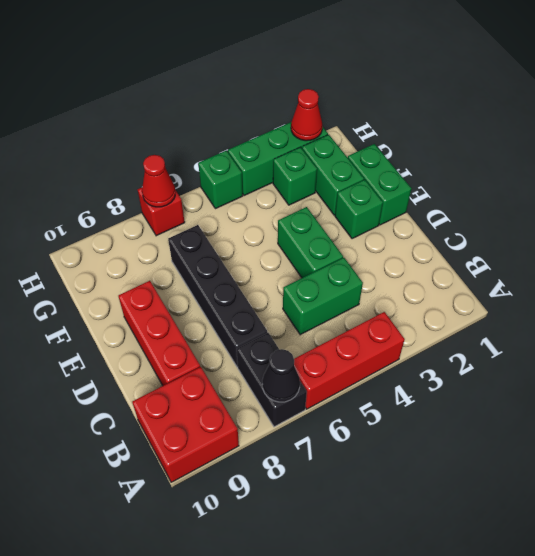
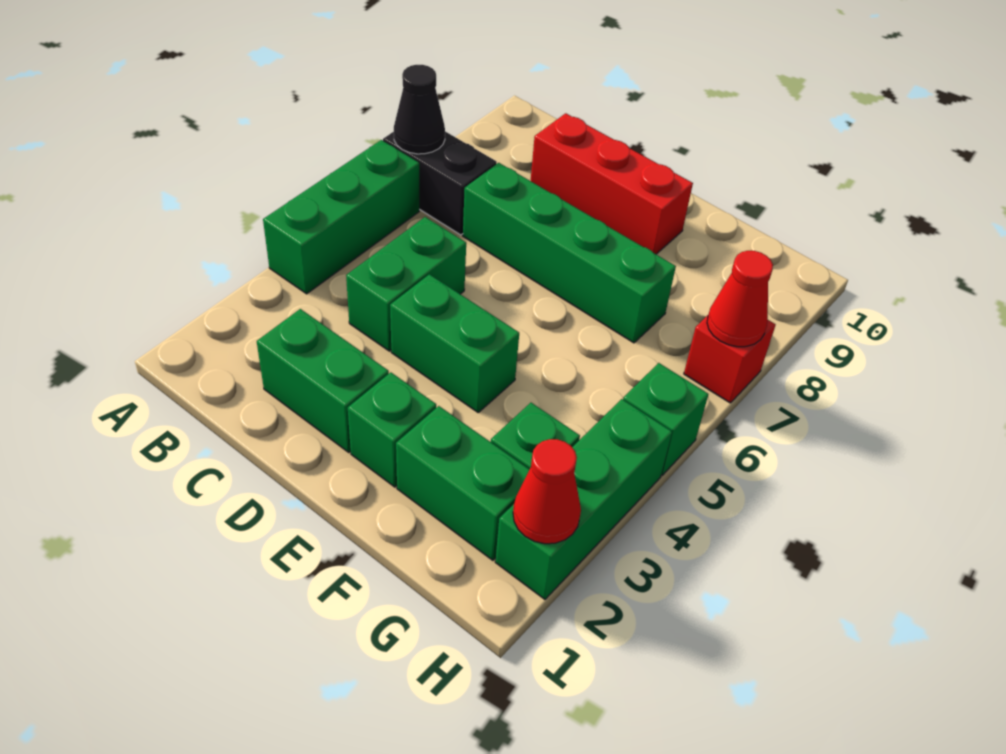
red brick A4:A6 level 1 -> green brick A4:A6 level 1
red brick A9:B10 level 1 -> none
black brick C7:F7 level 1 -> green brick C7:F7 level 1
green brick E1:F1 level 1 -> green brick C2:D2 level 1

